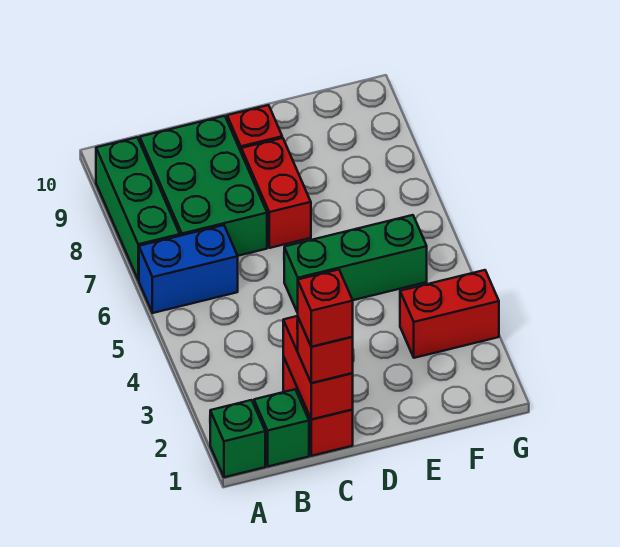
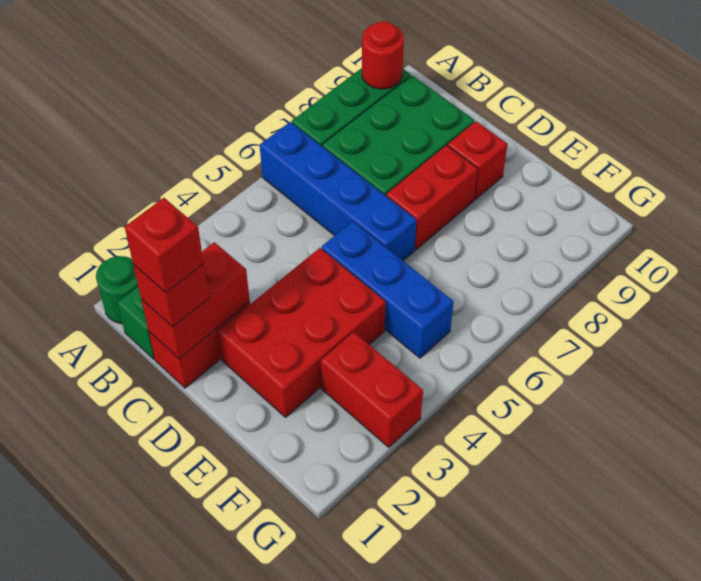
green brick A1 level 1 -> green round brick A1 level 1
blue brick A6:B6 level 1 -> blue brick A6:D6 level 1
none -> red round brick A9 level 2
none -> red brick D2:E4 level 1
green brick D5:F5 level 1 -> blue brick D5:F5 level 1

